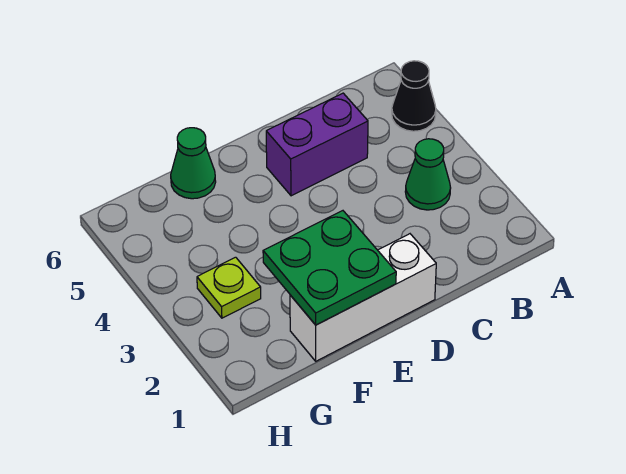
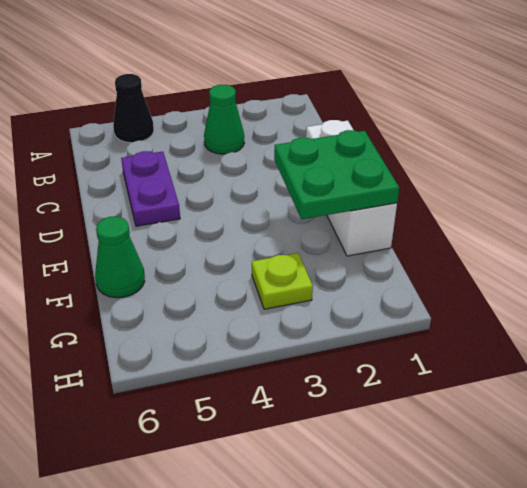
purple brick C5:D5 level 1 -> purple plate C5:D5 level 1

